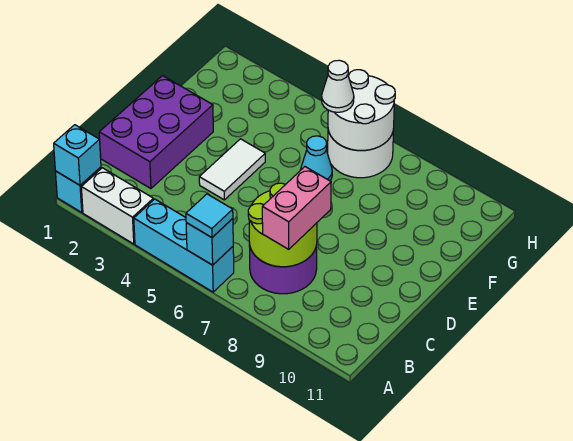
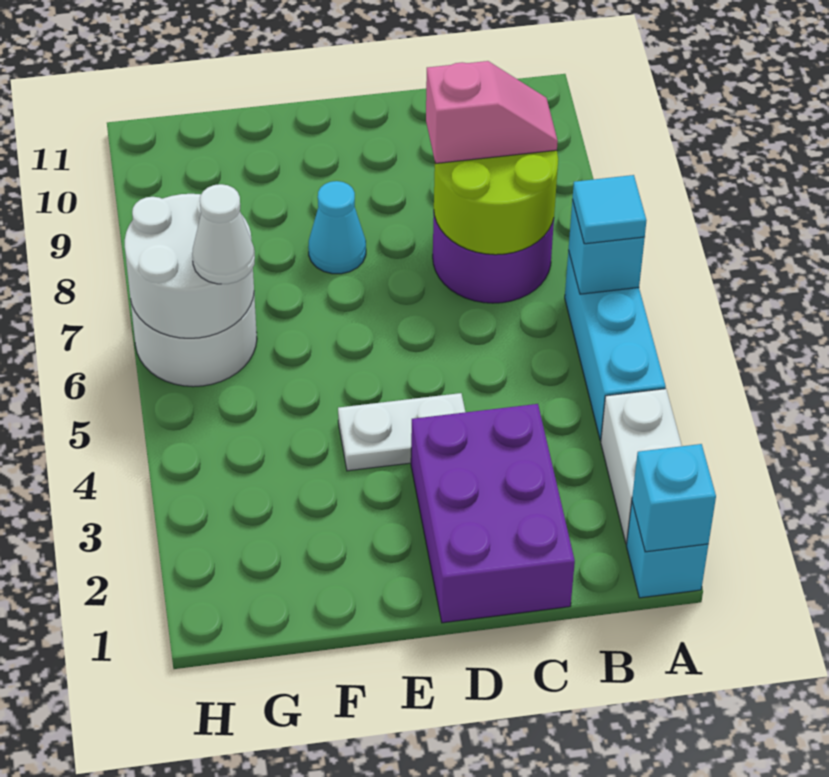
pink brick B8:C8 level 3 -> pink slope B8:C8 level 3 top C
purple brick C1:E2 level 1 -> purple brick C1:D3 level 1
white tile D4:E4 level 1 -> white plate D4:E4 level 1
cyan cone F6 level 1 -> cyan cone E8 level 1

